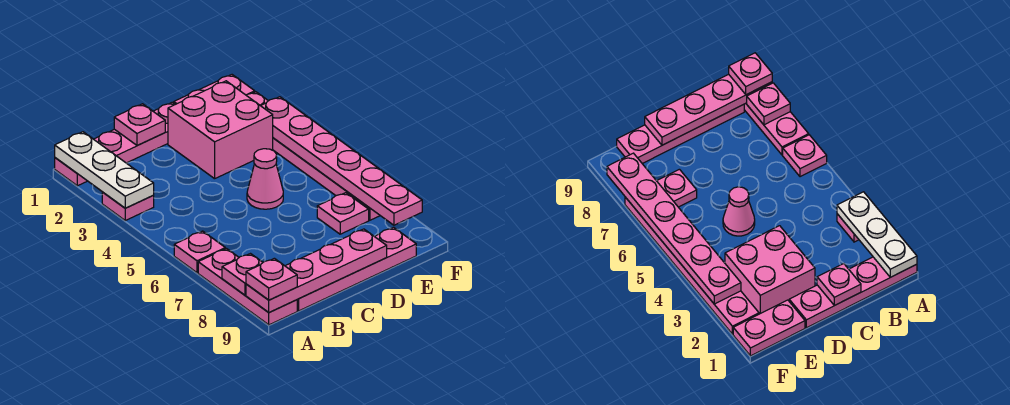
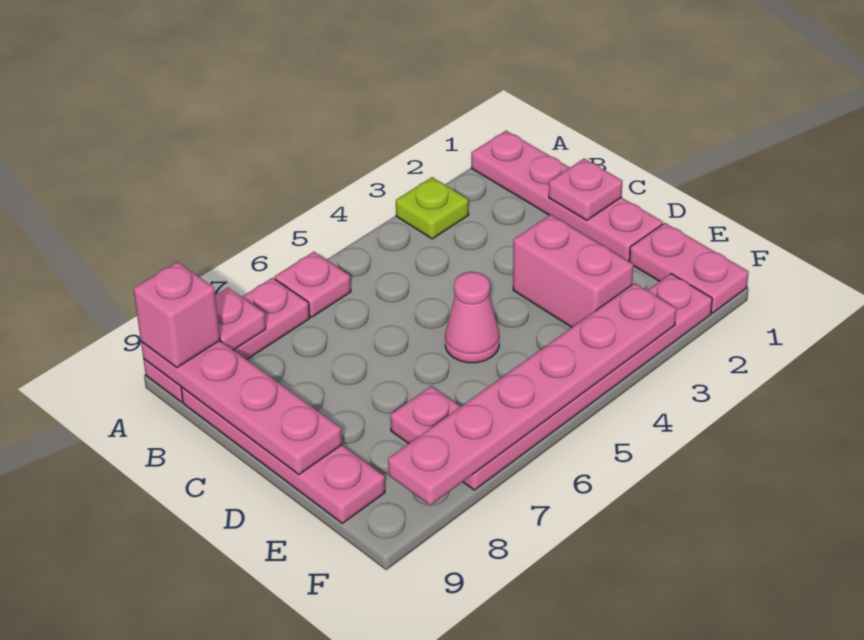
white plate A1:A3 level 2 -> none
pink plate A3 level 1 -> lime plate A3 level 1
pink plate A9 level 3 -> pink brick A9 level 3
pink brick D2:E3 level 1 -> pink brick D3:E3 level 1

